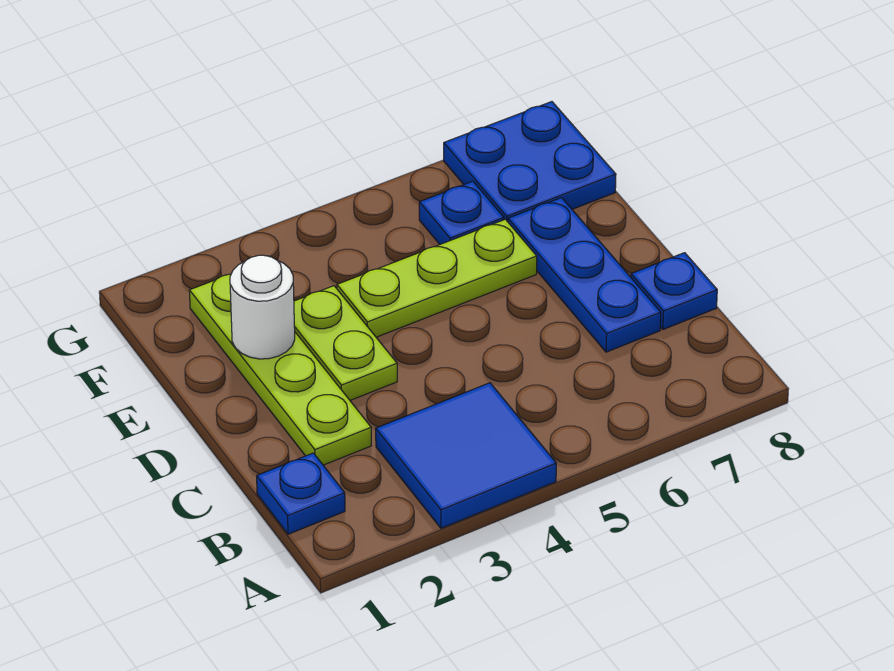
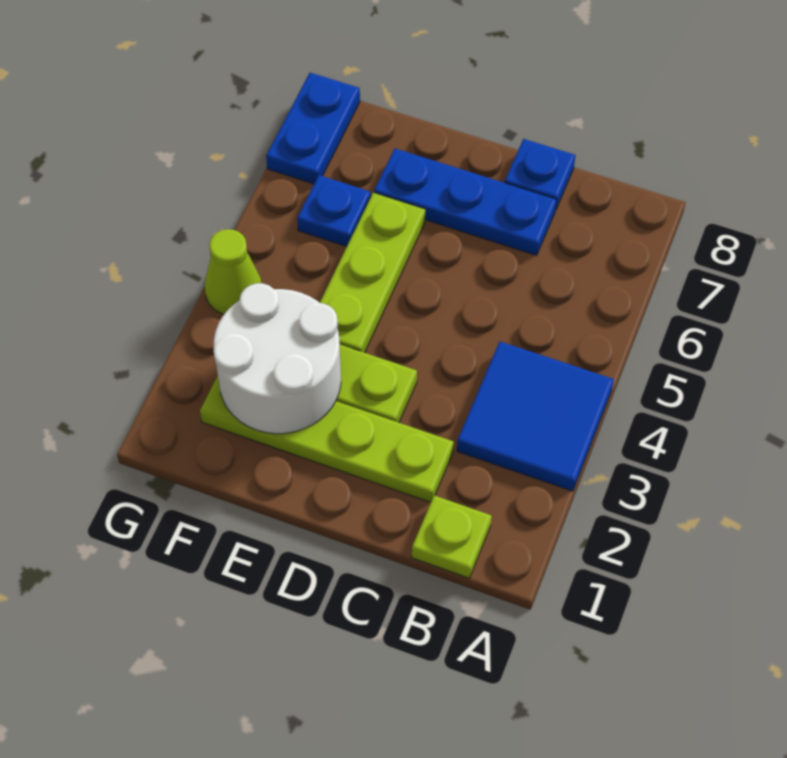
blue plate B1 level 1 -> lime plate B1 level 1
white round brick E2 level 2 -> white round brick E2:F3 level 2
blue plate F7:G8 level 1 -> blue plate G7:G8 level 1
none -> lime cone G4 level 1

